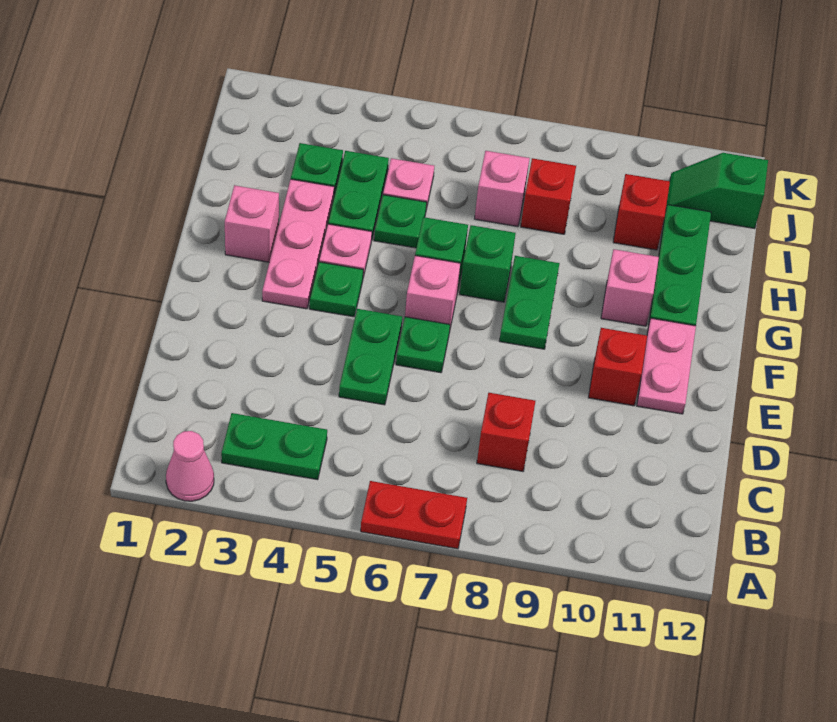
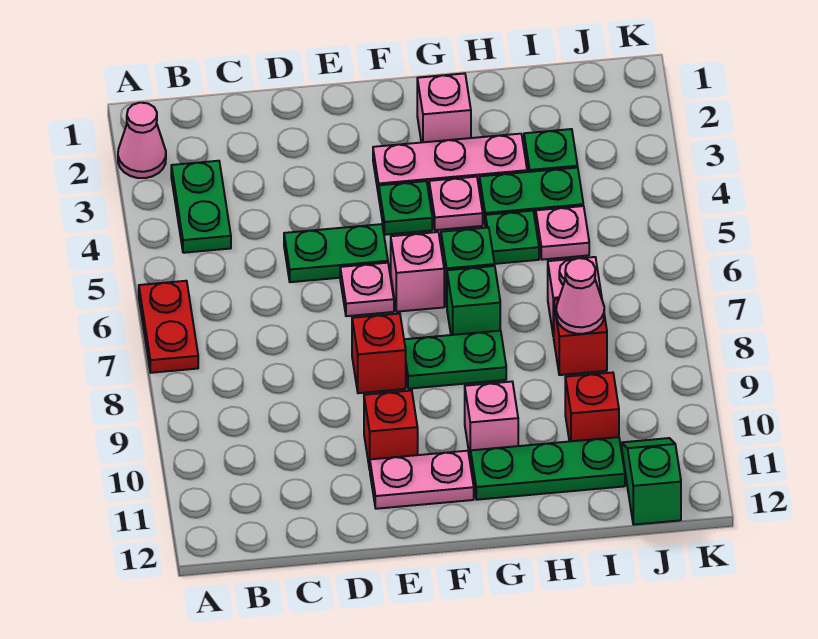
red brick C8 level 1 -> red brick E8 level 1
green plate E6 level 1 -> pink plate E6 level 1
none -> pink cone I8 level 2

